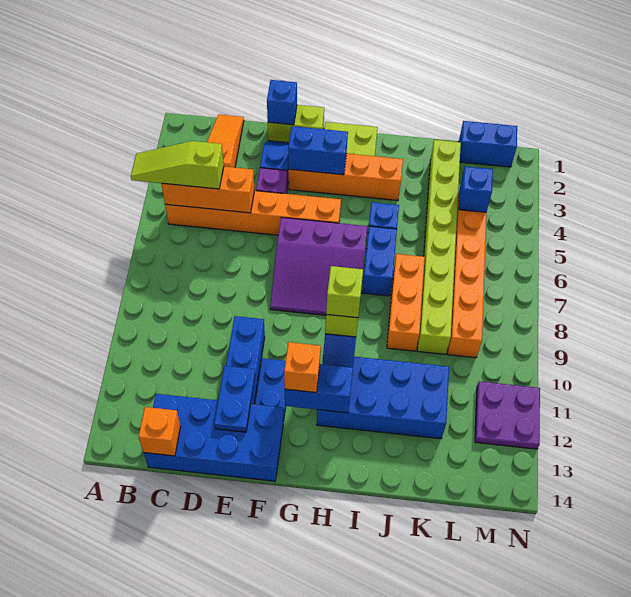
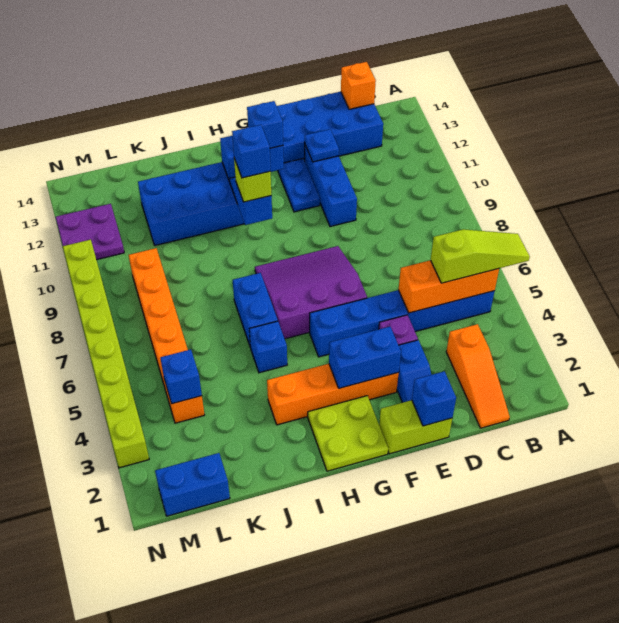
orange brick B5:G5 level 1 -> blue brick B5:G5 level 1
blue plate E12:E13 level 2 -> blue plate E12 level 2
orange brick G12 level 3 -> blue brick G12 level 3
lime brick H10 level 4 -> blue brick H10 level 4
orange brick J7:J9 level 1 -> none
lime brick K2:K9 level 1 -> lime brick N3:N10 level 1

